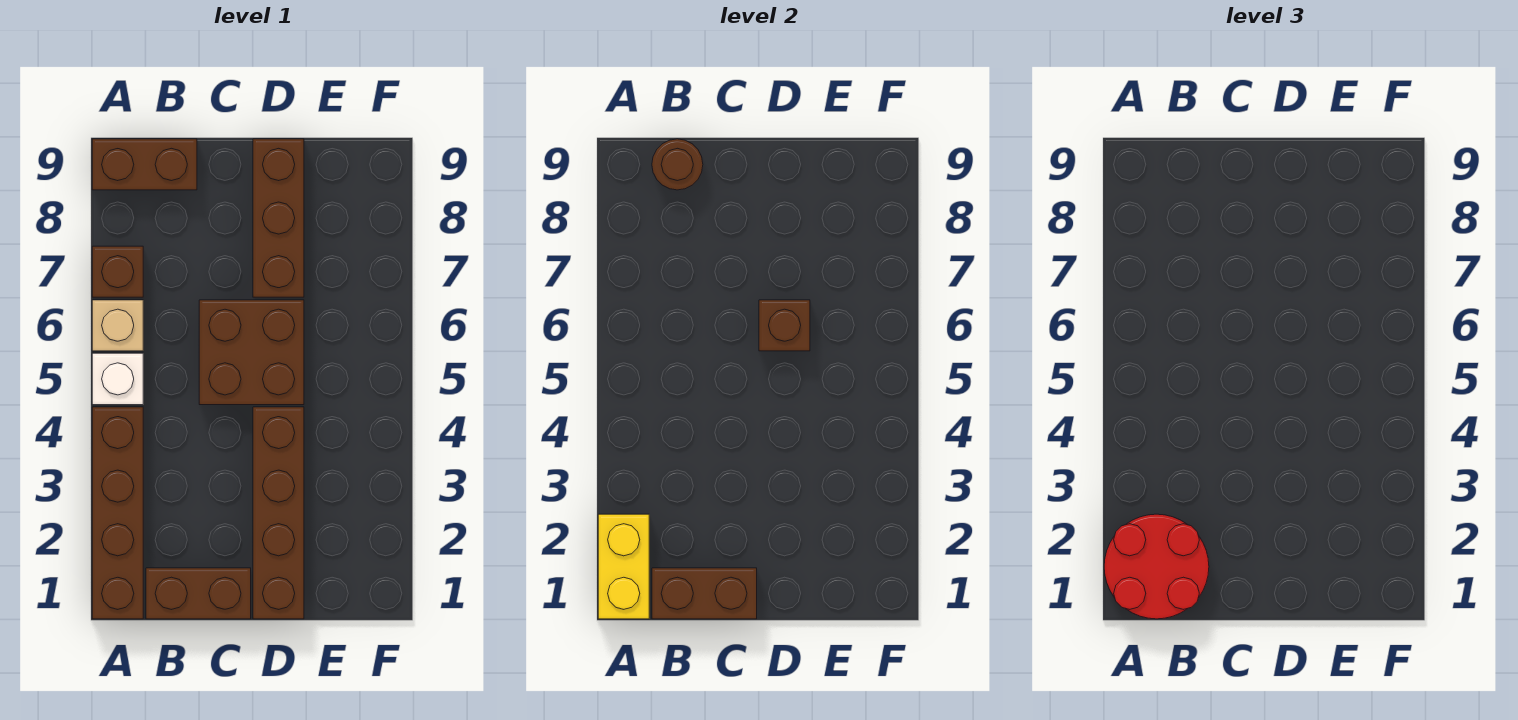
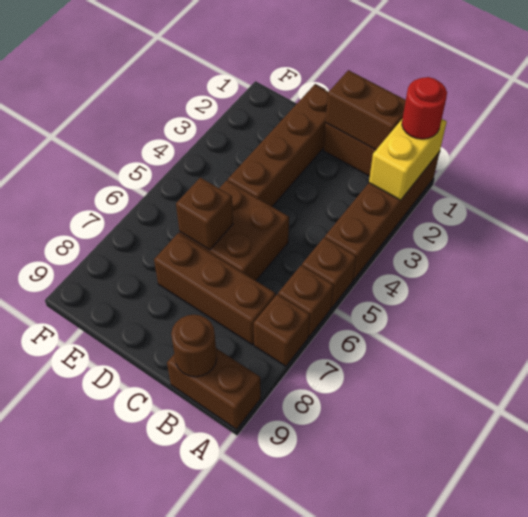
red round brick A1:B2 level 3 -> red round brick A1 level 3
white brick A5 level 1 -> brown brick A5 level 1
tan brick A6 level 1 -> brown brick A6 level 1
brown brick D7:D9 level 1 -> brown brick B7:D7 level 1

